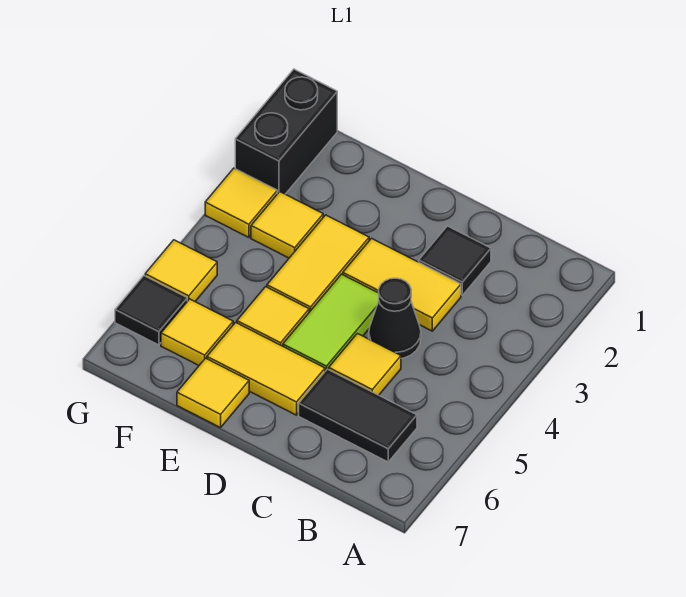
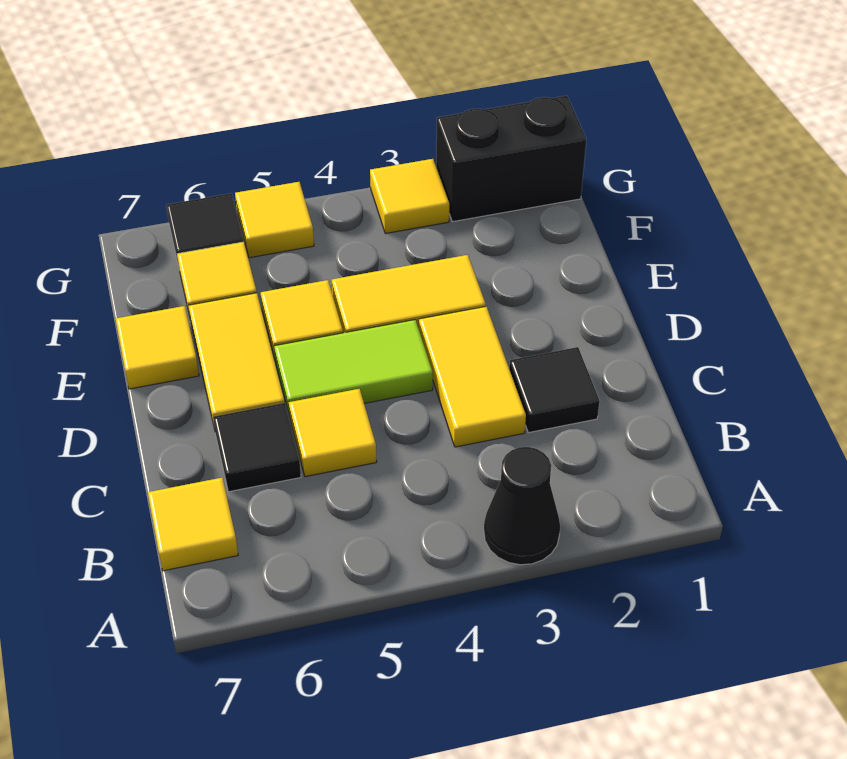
black tile B6:C6 level 1 -> black tile C6 level 1
black cone C4 level 1 -> black cone A3 level 1
yellow tile F3 level 1 -> yellow tile B7 level 1

